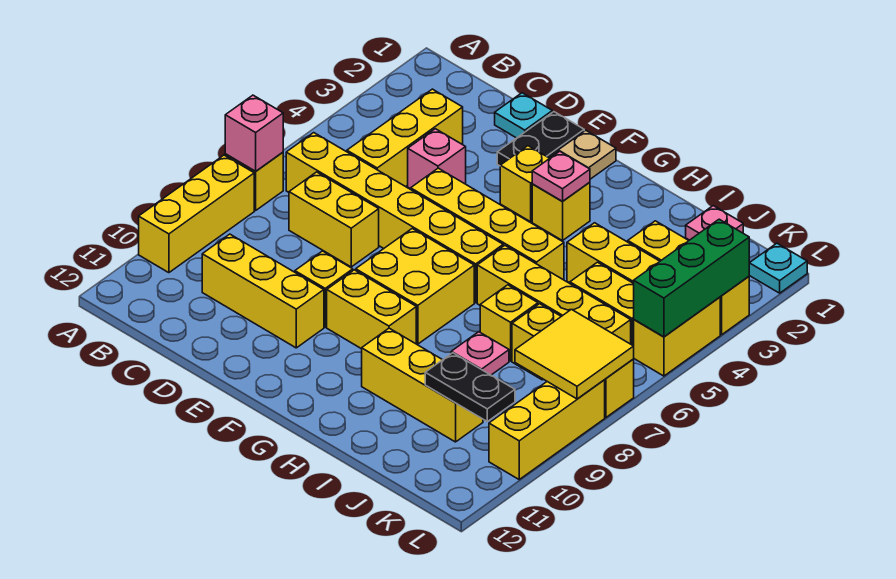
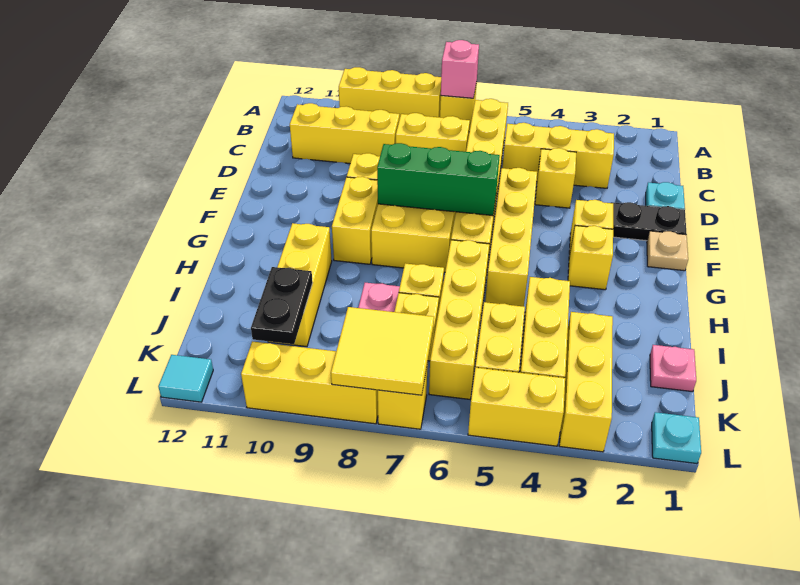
yellow brick C7:D7 level 1 -> yellow brick C7:C8 level 1
yellow brick C10:E10 level 1 -> yellow brick C9:C11 level 1
pink brick D4 level 1 -> yellow brick D4 level 1
pink plate G3 level 2 -> none
green brick L3:L5 level 2 -> green brick F6:F8 level 2
none -> cyan tile L12 level 1

